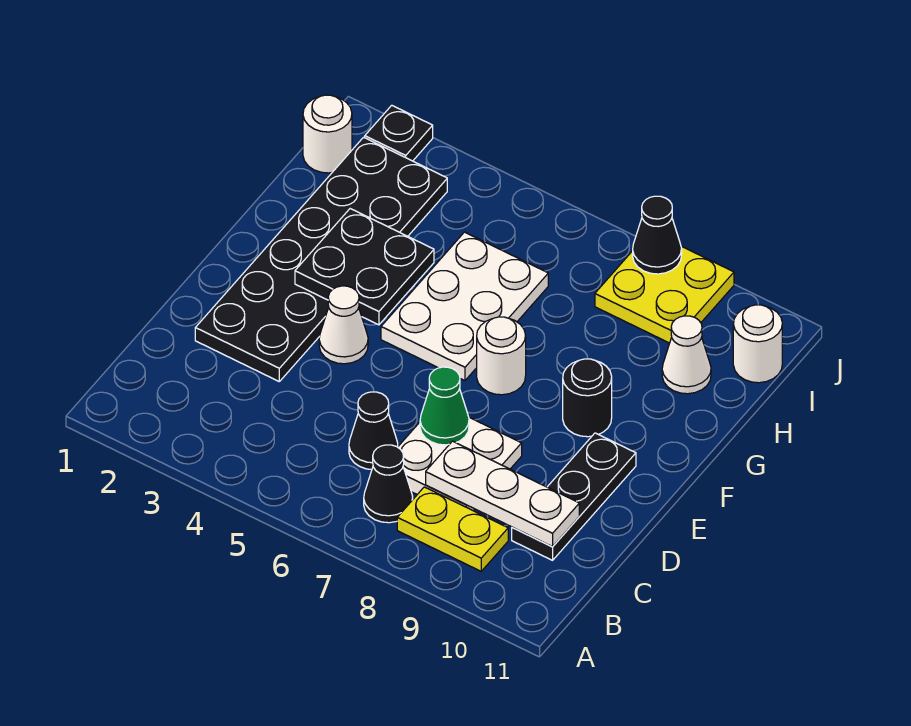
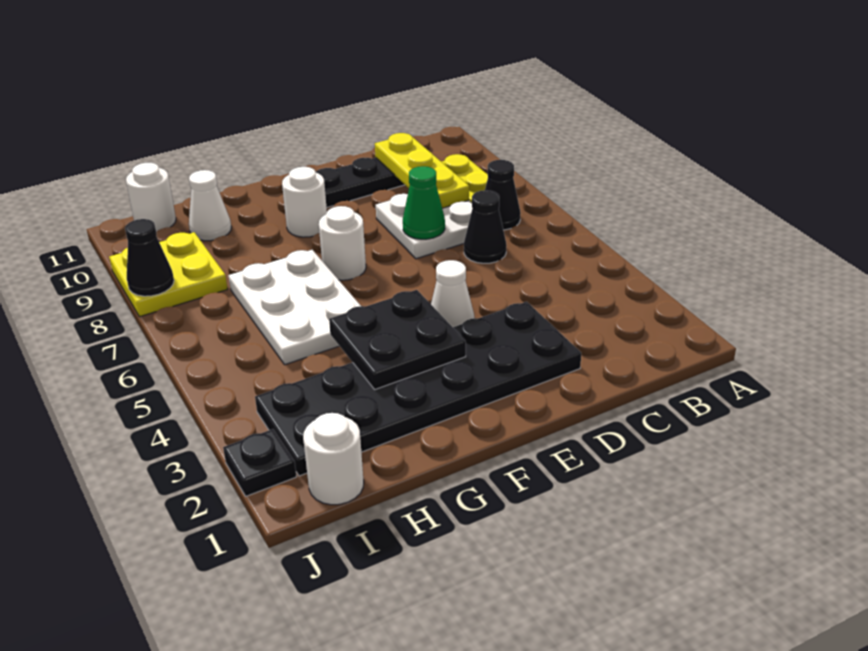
white plate C8:C10 level 2 -> yellow plate C8:C10 level 2
white plate F5:H6 level 1 -> white plate G5:H7 level 1
black round brick F9 level 1 -> white round brick F9 level 1

